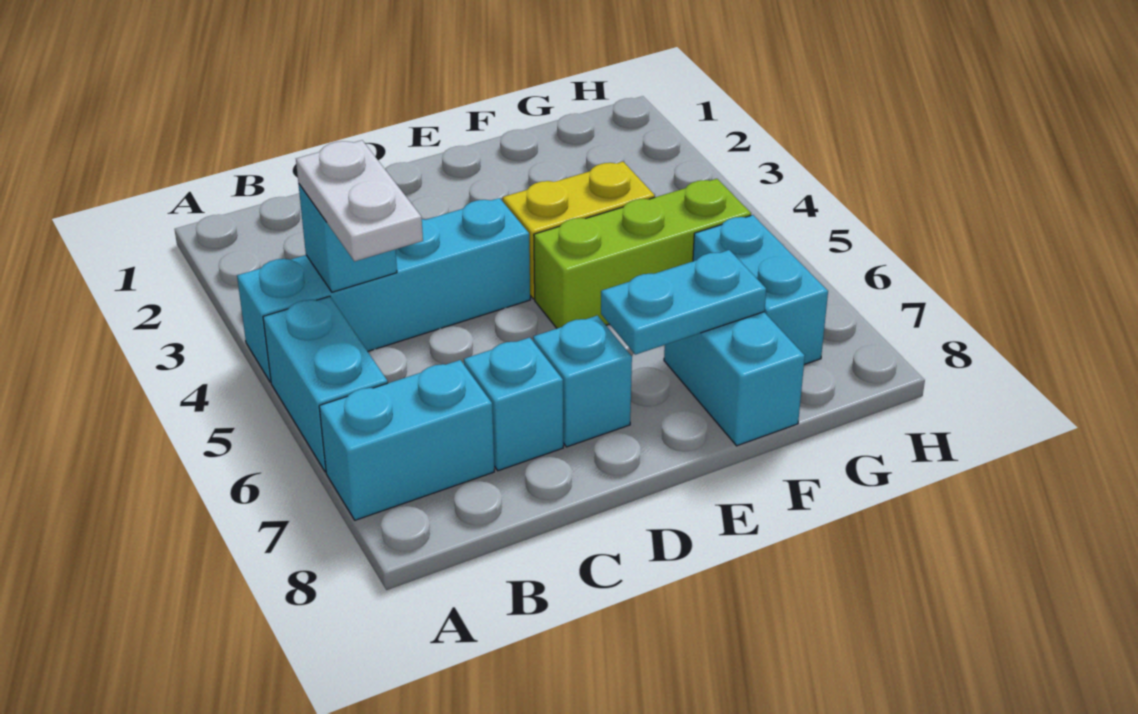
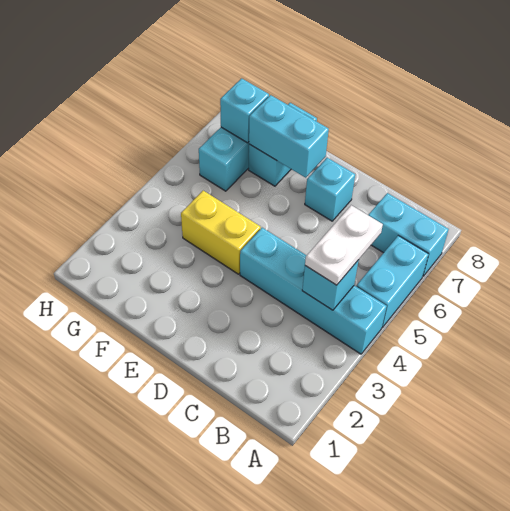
cyan brick C7 level 1 -> cyan brick G7 level 2
lime brick E5:G5 level 1 -> none
cyan plate E7:F7 level 2 -> cyan brick E7:F7 level 2

